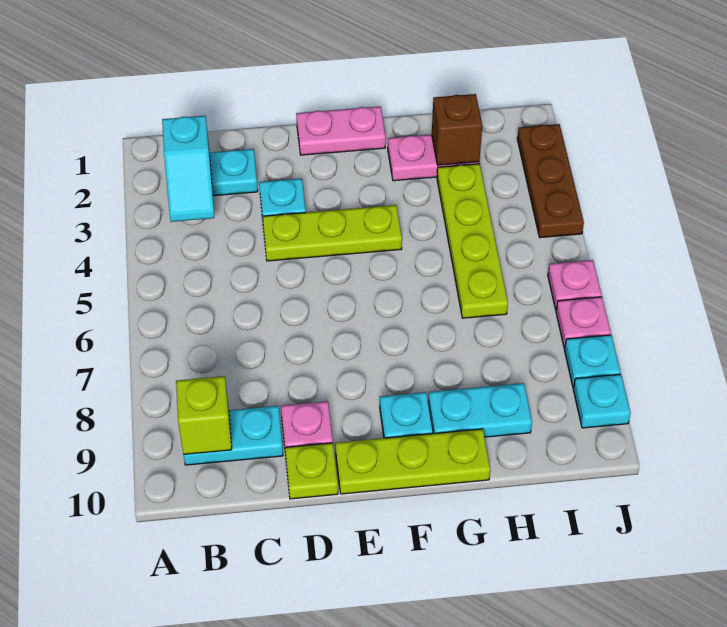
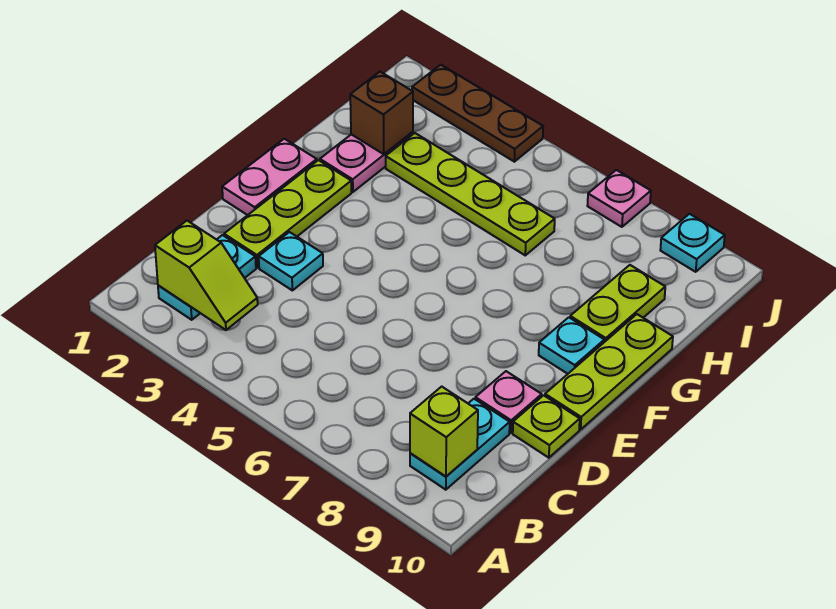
cyan slope B2:B3 level 2 top 2 -> lime slope B2:B3 level 2 top 2
lime plate D4:F4 level 1 -> lime plate D2:F2 level 1
cyan plate G9:H9 level 1 -> lime plate G9:H9 level 1
pink plate J6 level 1 -> none
cyan plate J8 level 1 -> none

